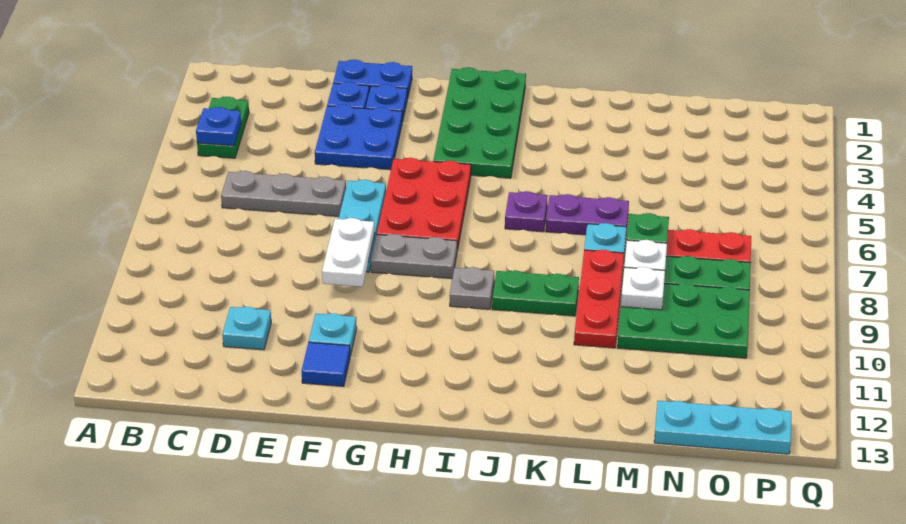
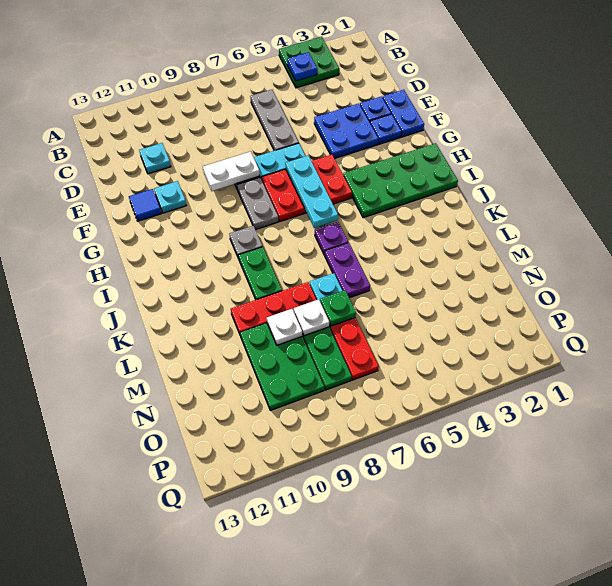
green plate B3:B4 level 1 -> green plate A3:B4 level 1
cyan plate N13:P13 level 1 -> cyan plate G6:I6 level 2

